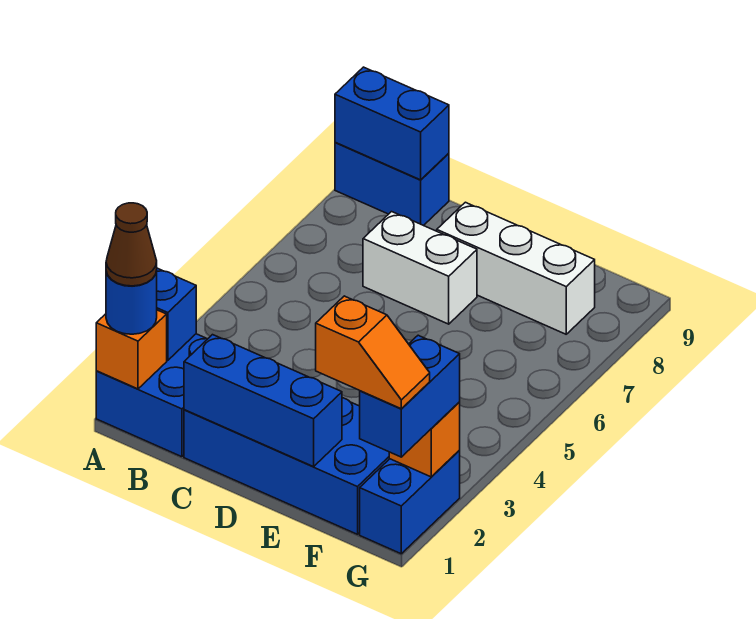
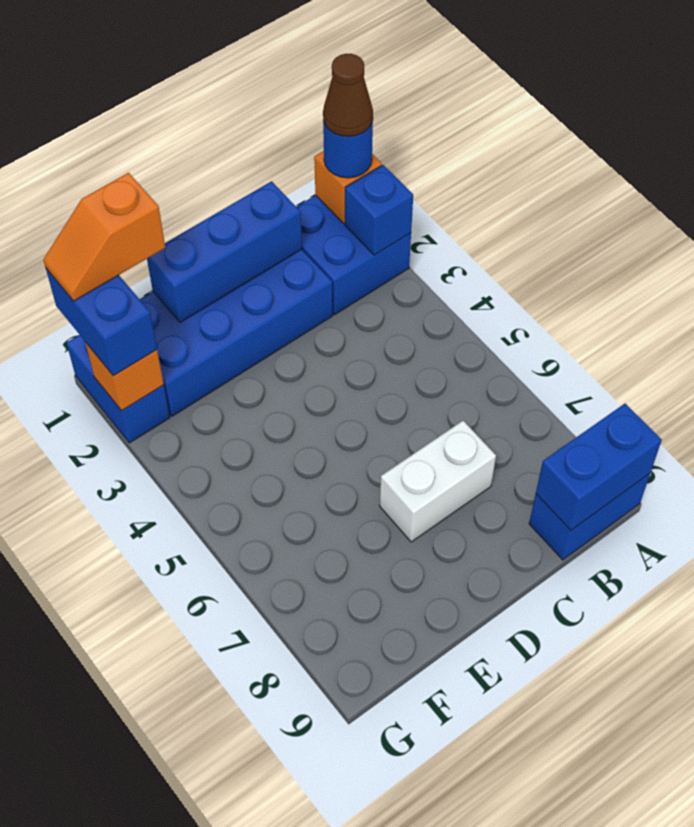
white brick D8:F8 level 1 -> none

